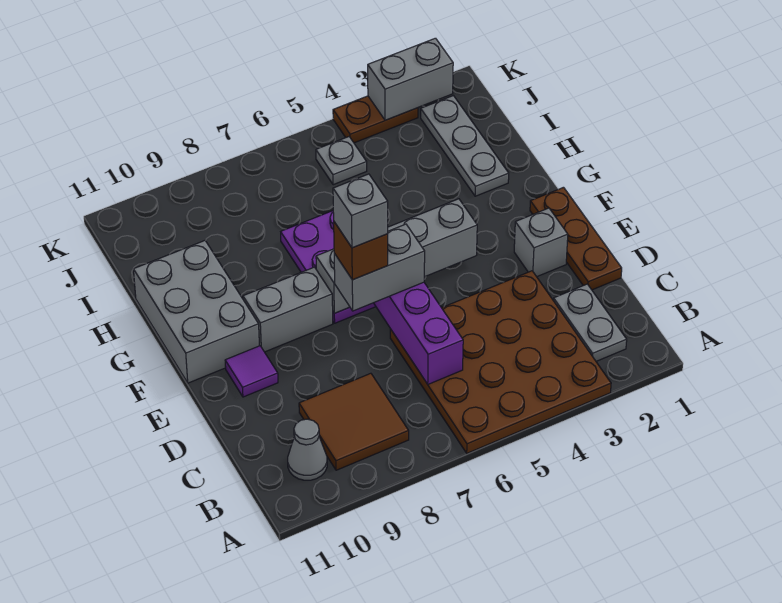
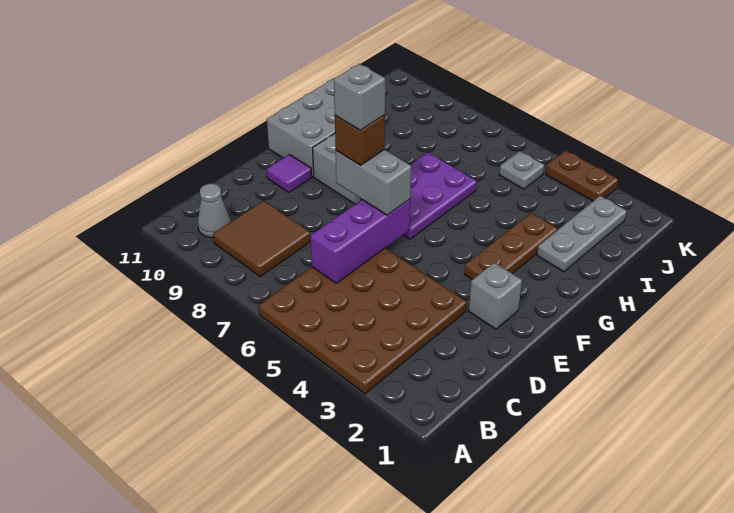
grey plate B2:C2 level 1 -> none
brown plate D1:F1 level 1 -> brown plate F3:H3 level 1
grey brick F4:F7 level 2 -> none
grey brick K2:K3 level 2 -> none

